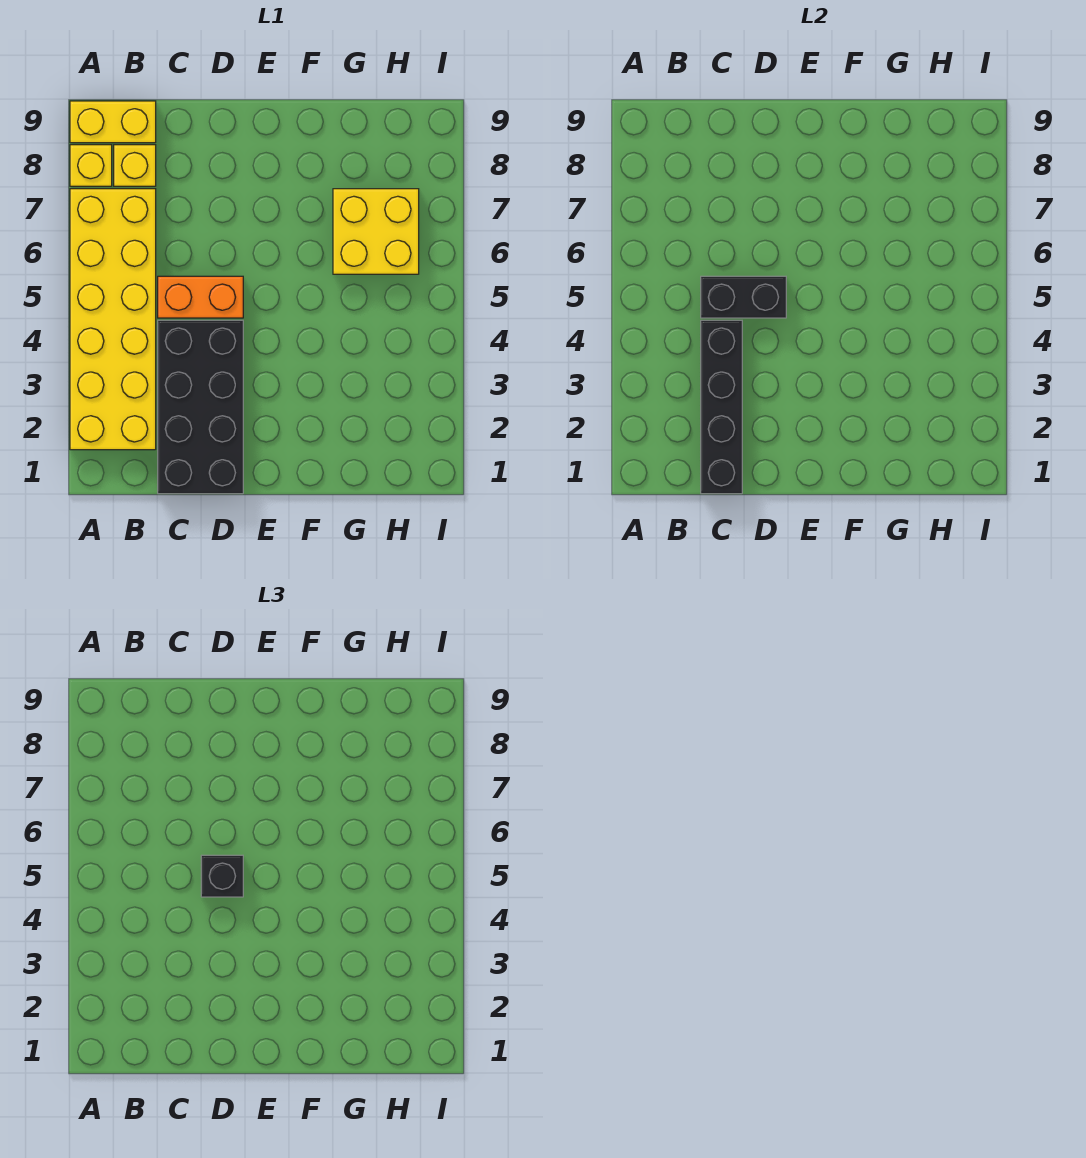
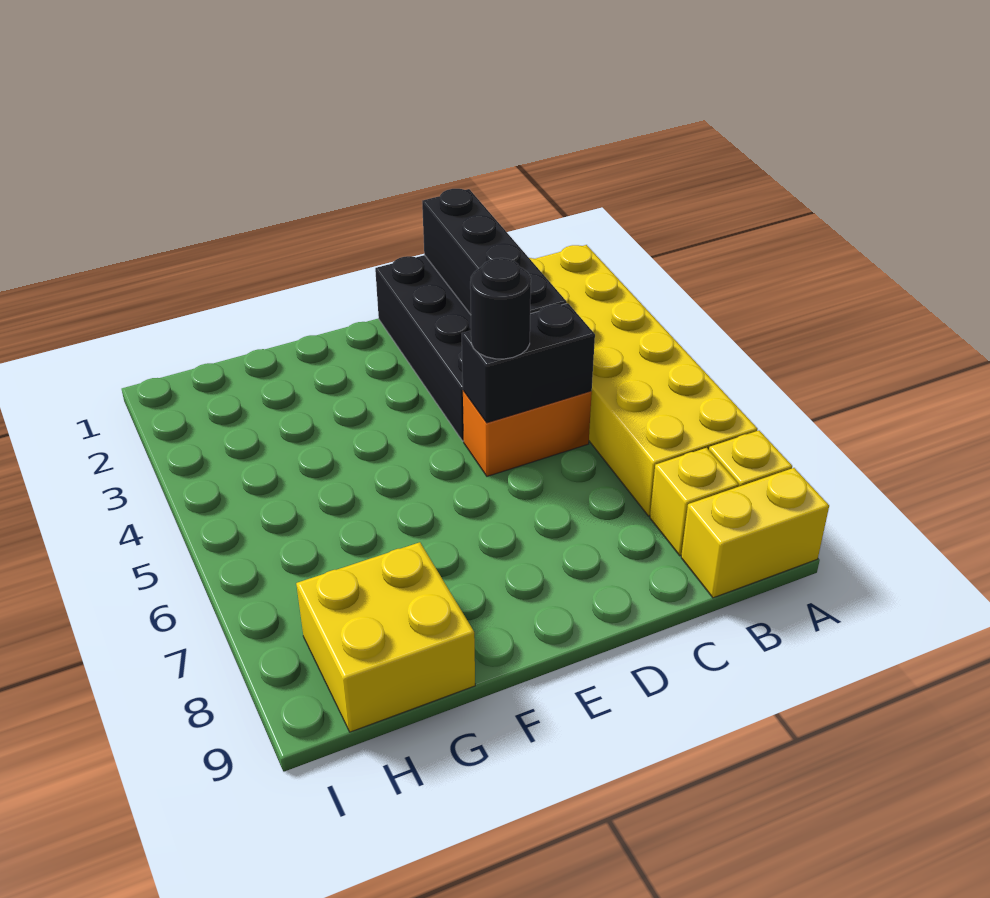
black brick D5 level 3 -> black round brick D5 level 3
yellow brick G6:H7 level 1 -> yellow brick G8:H9 level 1

